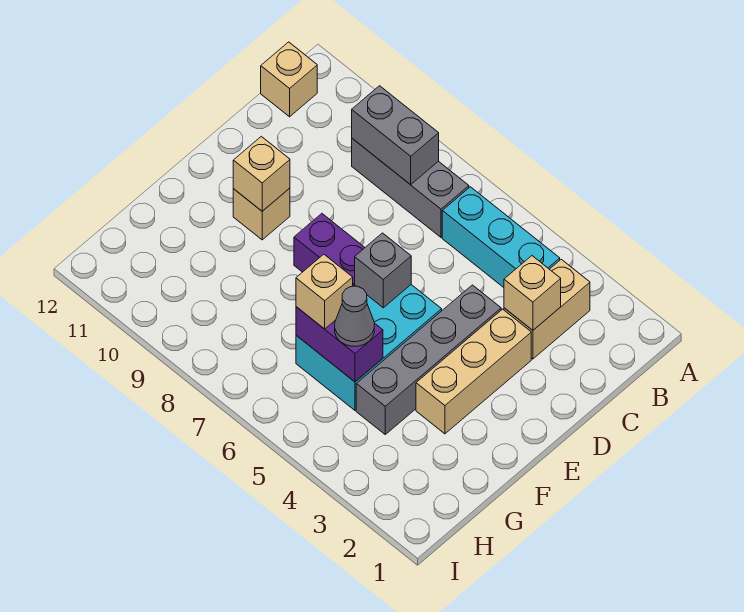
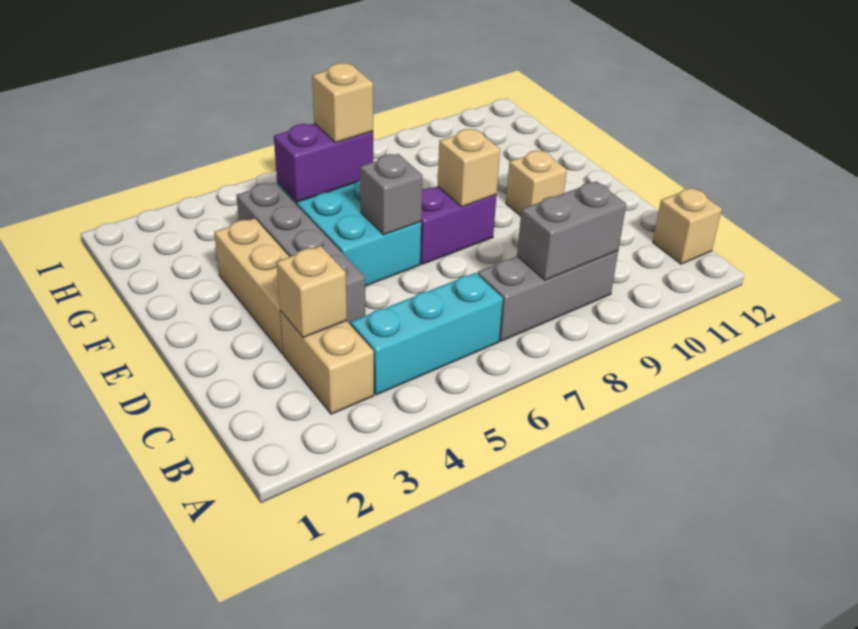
tan brick E10 level 2 -> tan brick E8 level 2
grey cone G5 level 3 -> none

